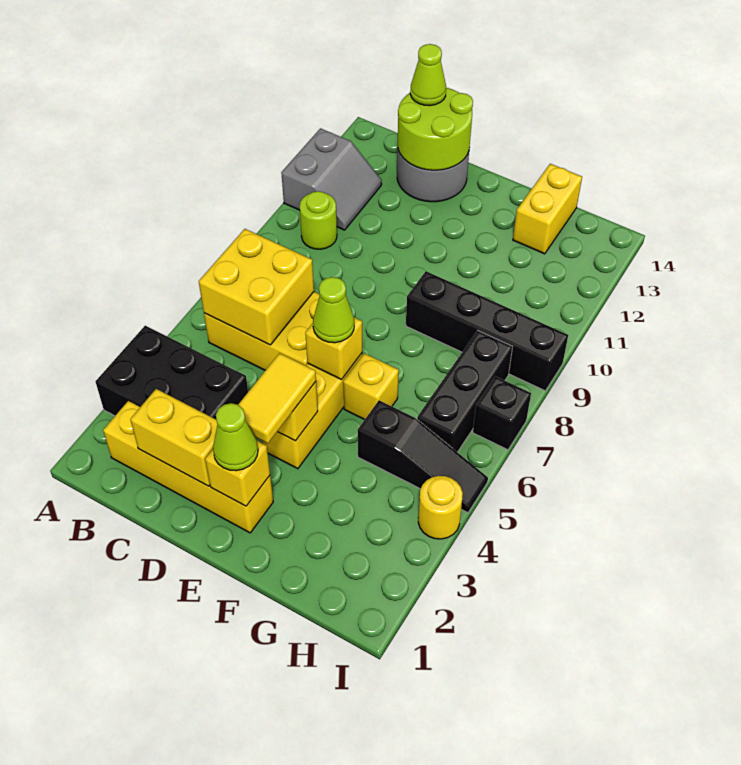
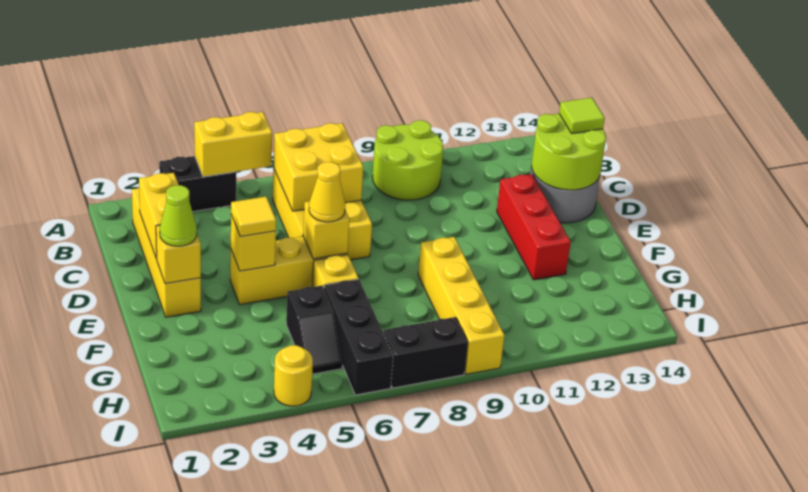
black brick A3:C4 level 1 -> black brick A3:A4 level 1
grey slope A11:B12 level 1 top A -> none
lime round brick B10 level 1 -> lime round brick A9:B10 level 1
lime cone C14 level 3 -> lime tile C14 level 3
none -> red brick D12:F12 level 1
yellow tile E3:E4 level 3 -> yellow tile E4 level 3
lime cone E6 level 3 -> yellow cone E6 level 3
black brick F9:I9 level 1 -> yellow brick F9:I9 level 1
black slope G5:I5 level 1 top G -> black slope G5:H5 level 1 top G
yellow brick G13:G14 level 1 -> yellow brick A4:A5 level 2
black brick H6:H8 level 1 -> black brick G6:I6 level 1
black brick I7 level 1 -> black brick I7:I8 level 1

